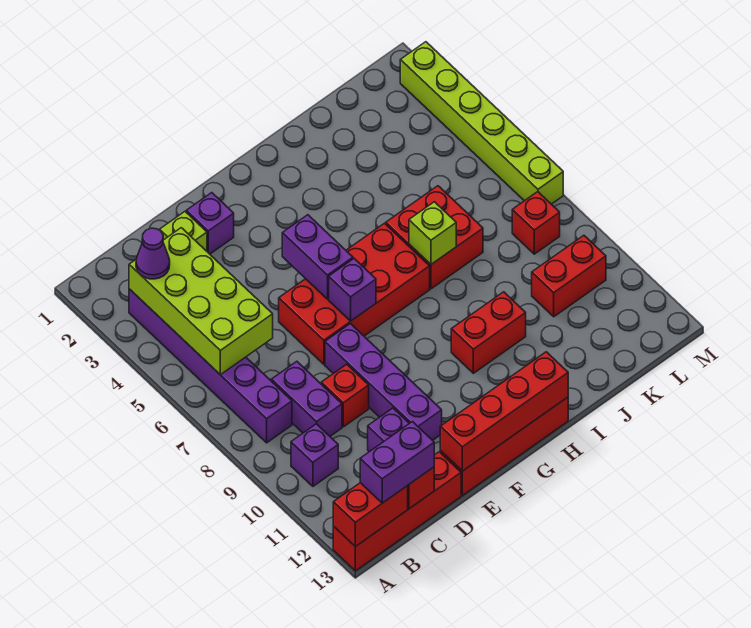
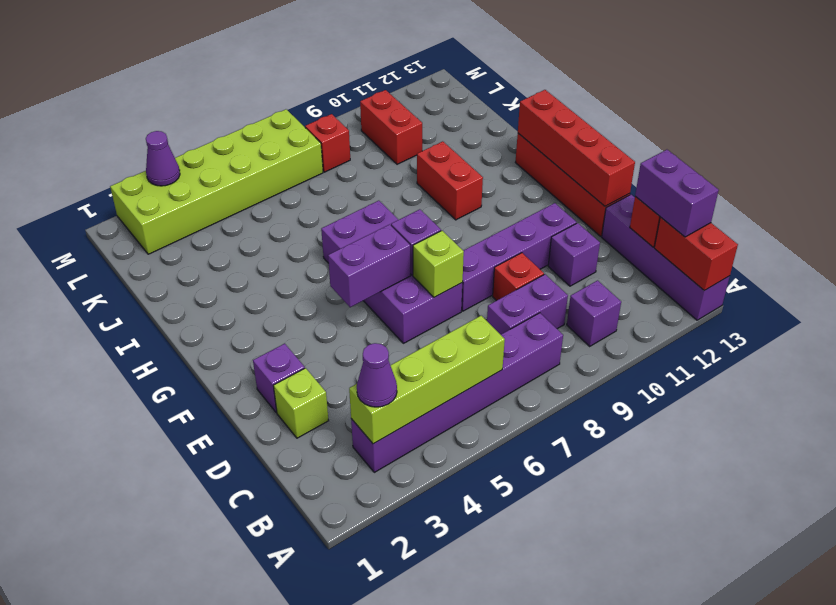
red brick A13:D13 level 1 -> purple brick A13:D13 level 1
lime brick B3:C6 level 2 -> lime brick B3:B6 level 2
red brick E6:H7 level 1 -> purple brick E6:H7 level 1
red brick I6:J7 level 1 -> none
lime brick I7 level 2 -> lime brick E7 level 2
lime brick M2:M7 level 1 -> lime brick L2:M7 level 1
none -> purple cone M3 level 2

